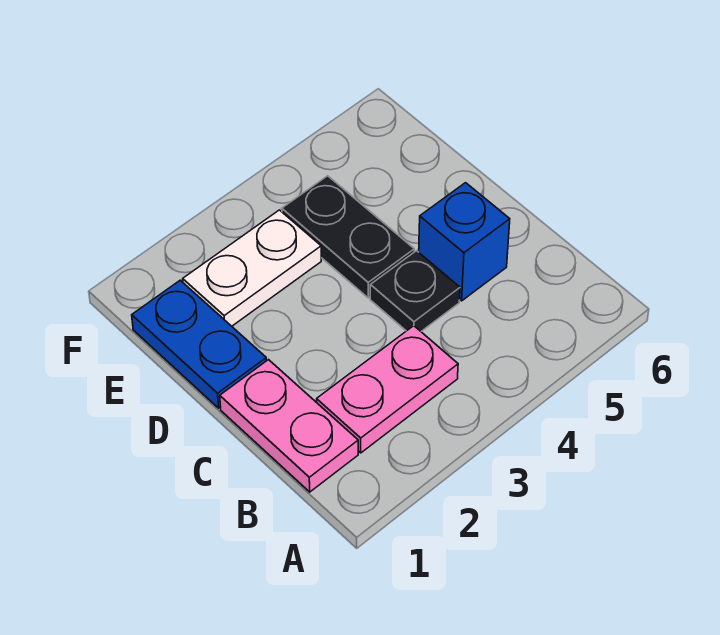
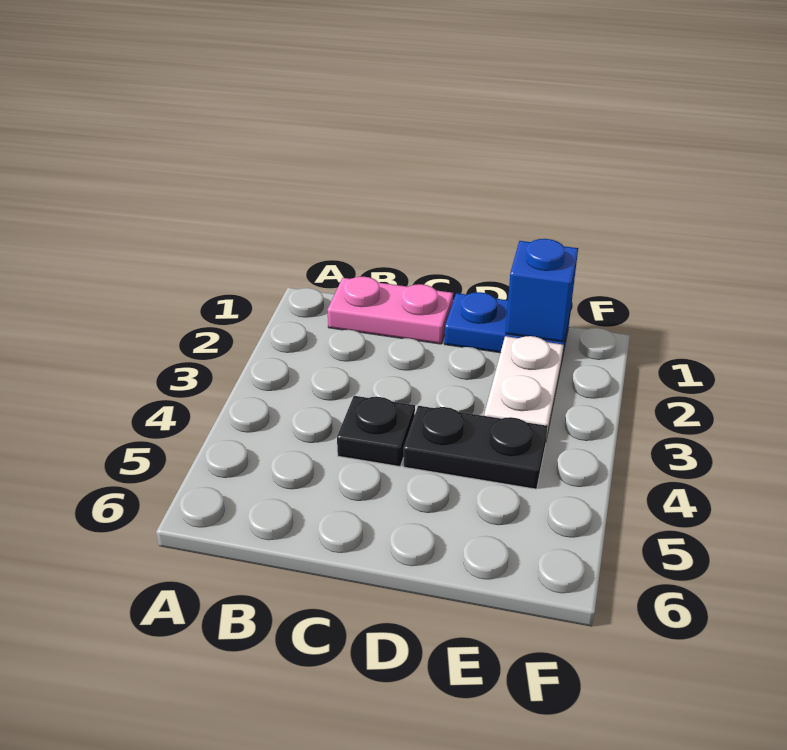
pink plate B2:B3 level 1 -> none
blue brick C5 level 1 -> blue brick E1 level 2

